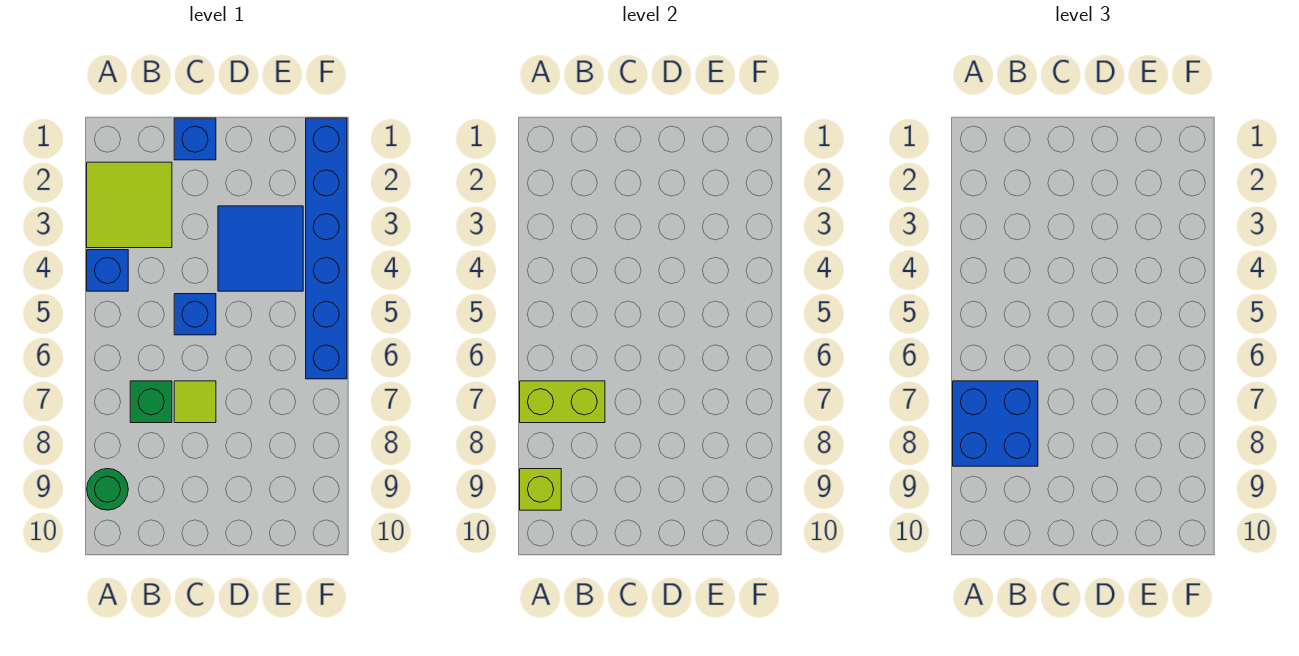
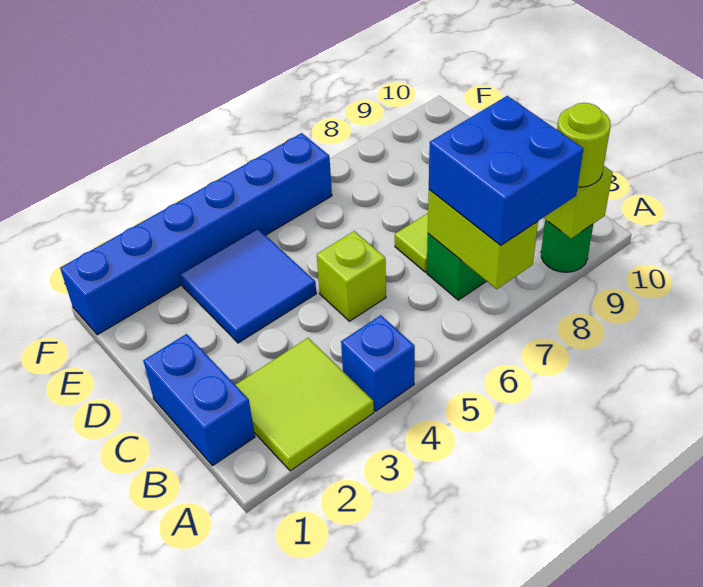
none -> lime round brick A9 level 3
blue brick C1 level 1 -> blue brick B1:C1 level 1
blue brick C5 level 1 -> lime brick C5 level 1

